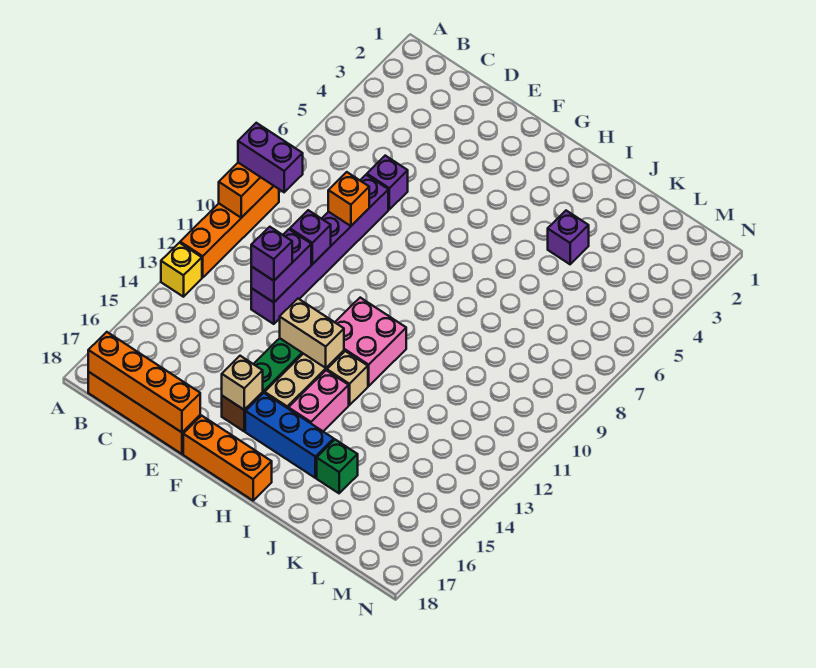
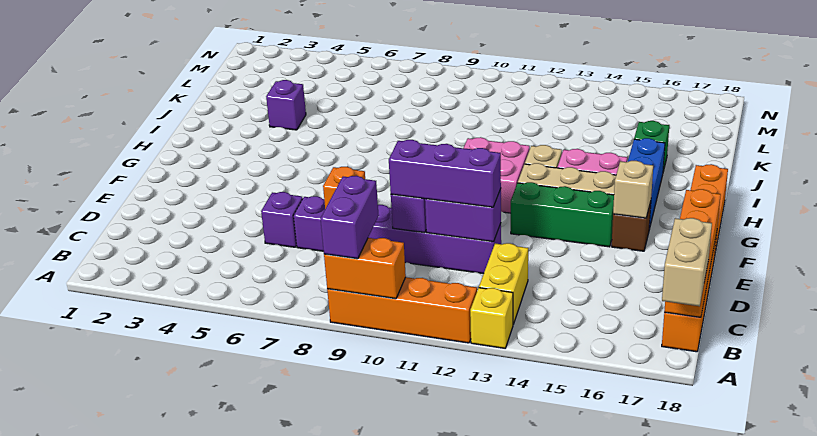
none -> yellow brick B13:C13 level 1
purple brick D12 level 3 -> purple brick D10:D12 level 3
tan brick F13:G13 level 2 -> tan brick A18:B18 level 3

